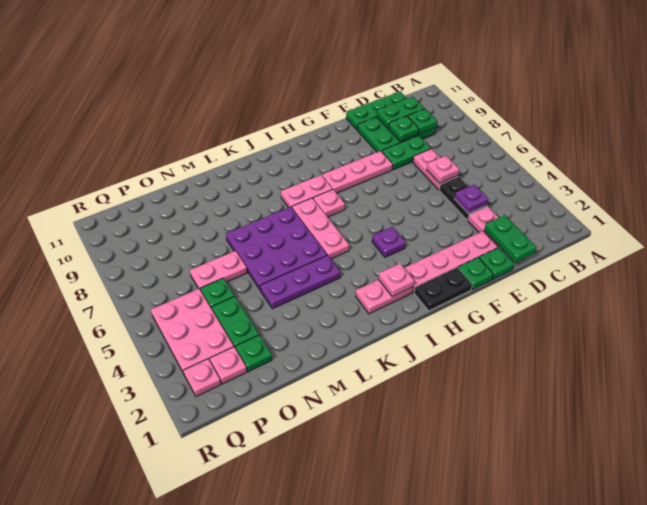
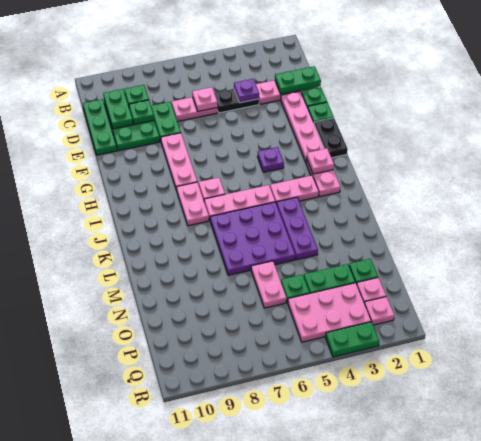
none -> pink plate J3:J4 level 1
none -> green plate R3:R4 level 1

